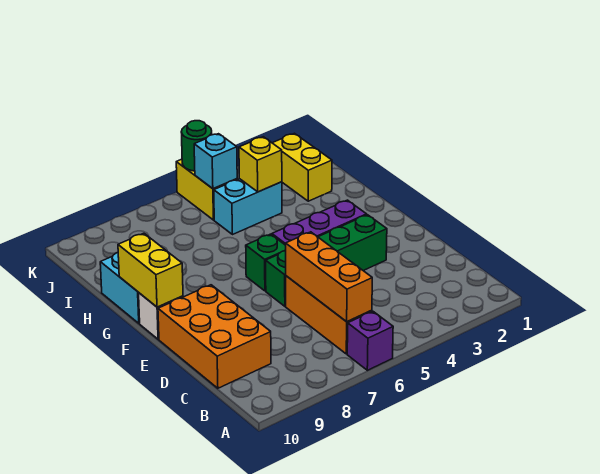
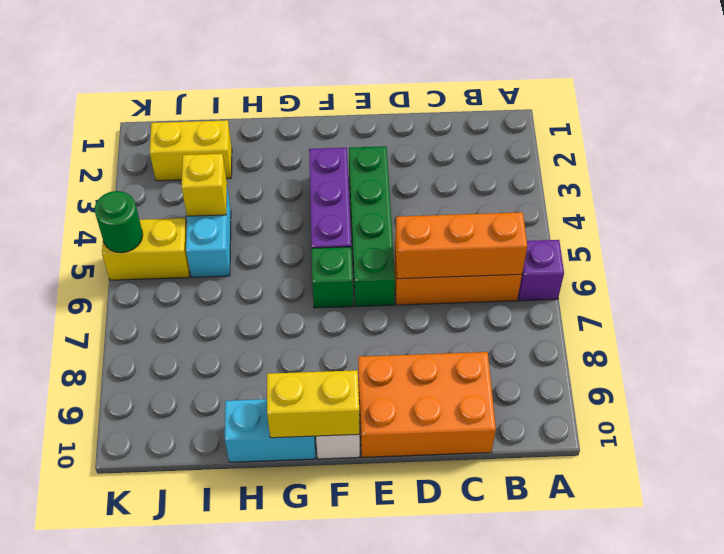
cyan brick J5 level 2 -> none

